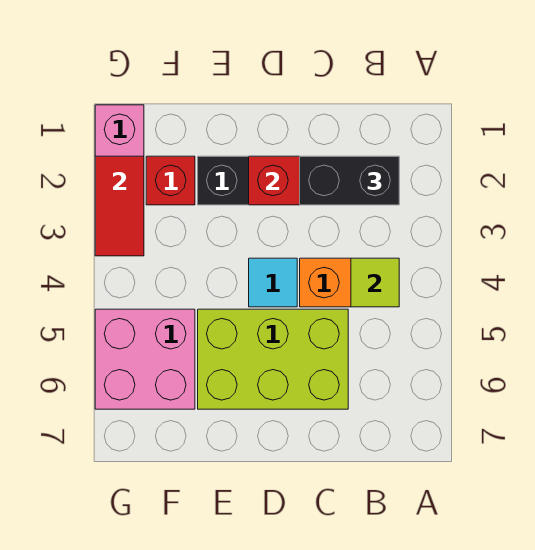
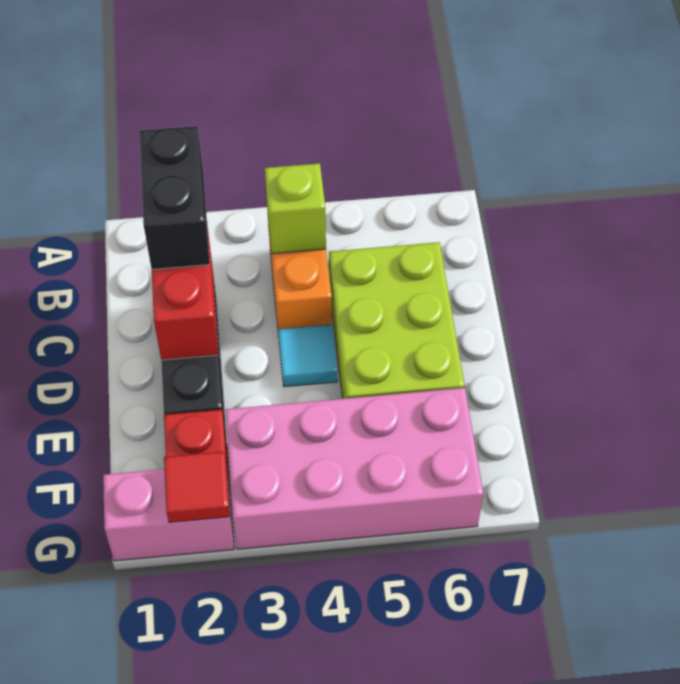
lime tile B4 level 2 -> lime brick B4 level 2
pink brick F5:G6 level 1 -> pink brick F3:G6 level 1
red tile G2:G3 level 2 -> red tile G2 level 2

